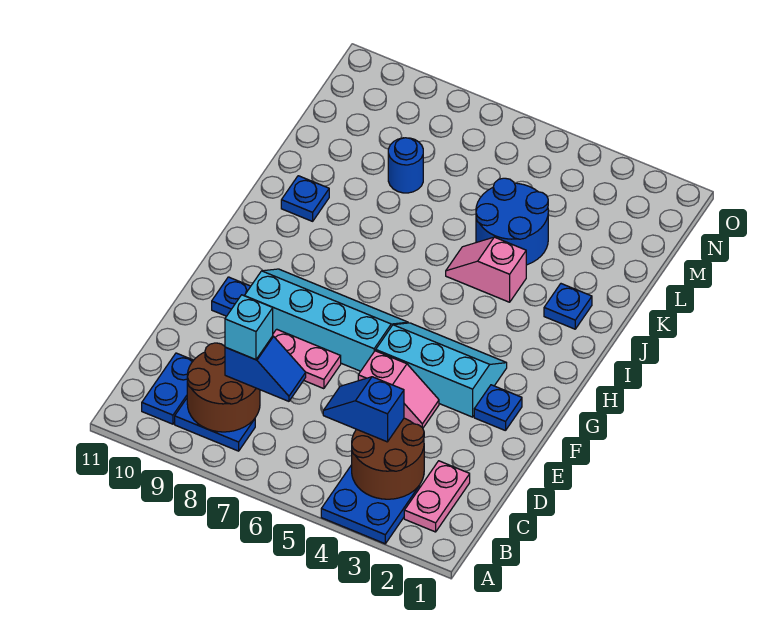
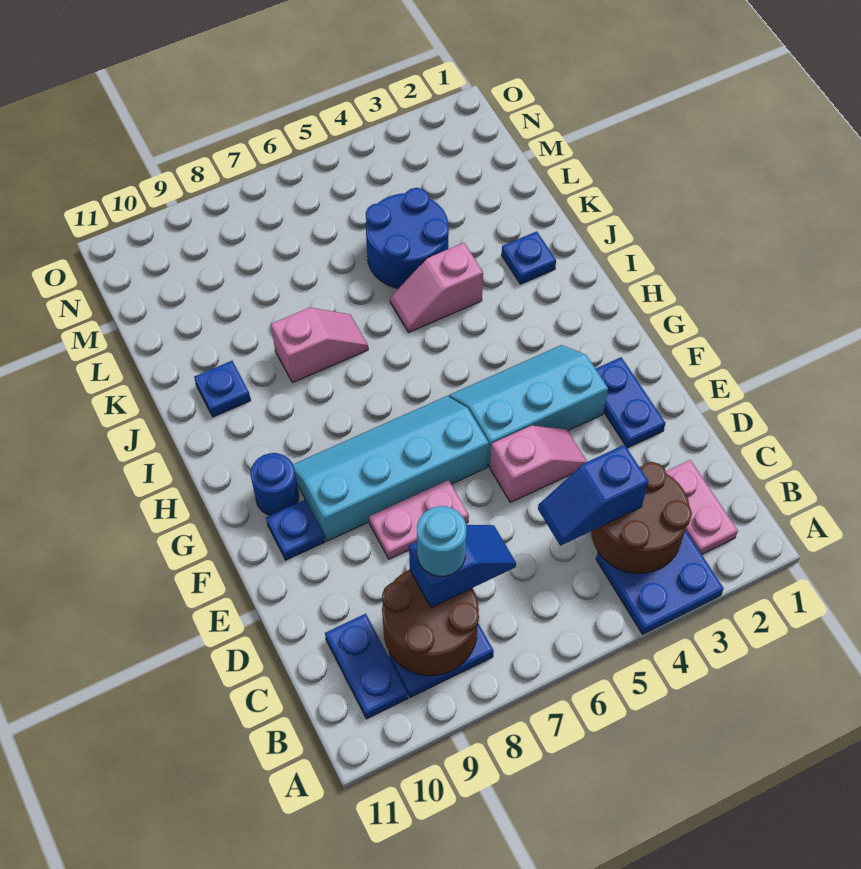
cyan brick C8 level 4 -> cyan round brick C8 level 4
blue plate F2 level 1 -> blue plate E2:F2 level 1
none -> pink slope J7:J8 level 1 top 8
blue round brick L8 level 1 -> blue round brick G10 level 1

